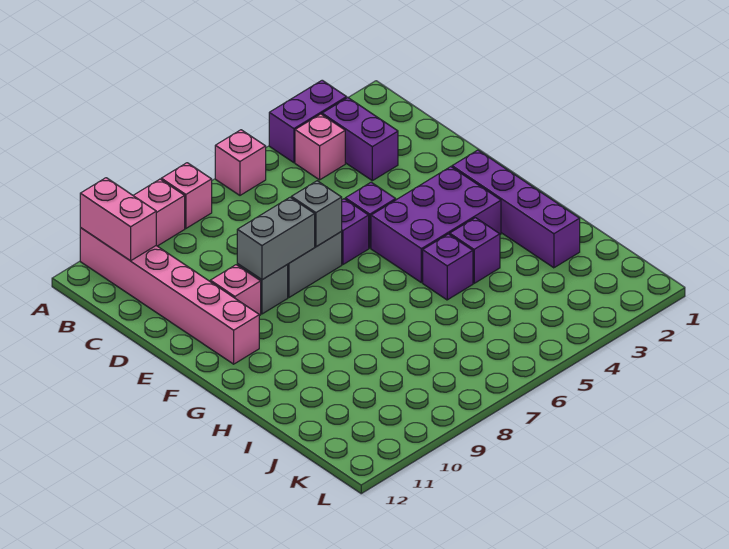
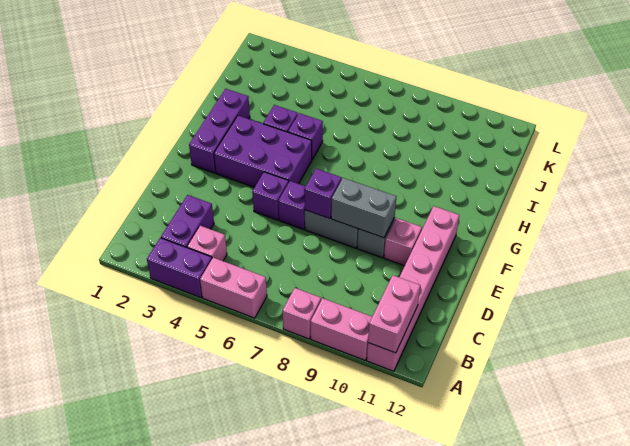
pink brick A6 level 1 -> pink brick A5:A6 level 1
grey brick E7 level 2 -> purple brick E7 level 2
purple brick F2:I2 level 1 -> purple brick F2:H2 level 1

